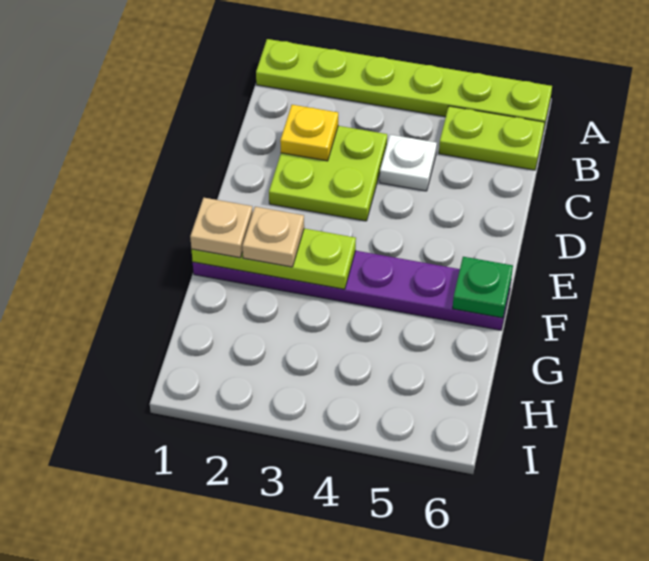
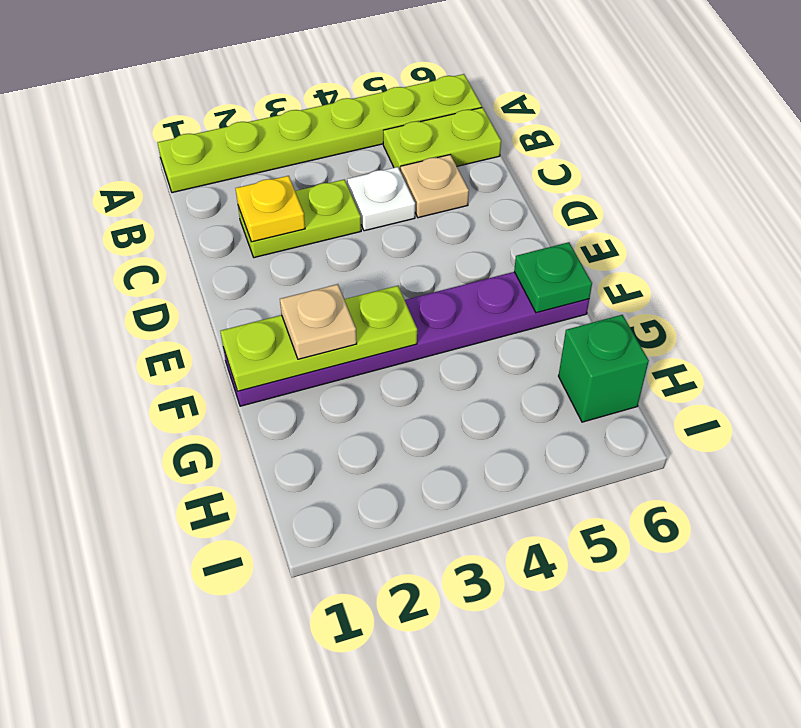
lime plate C2:D3 level 1 -> lime plate C2:C3 level 1
tan plate F1 level 3 -> tan plate C5 level 1
none -> green brick H6 level 1

